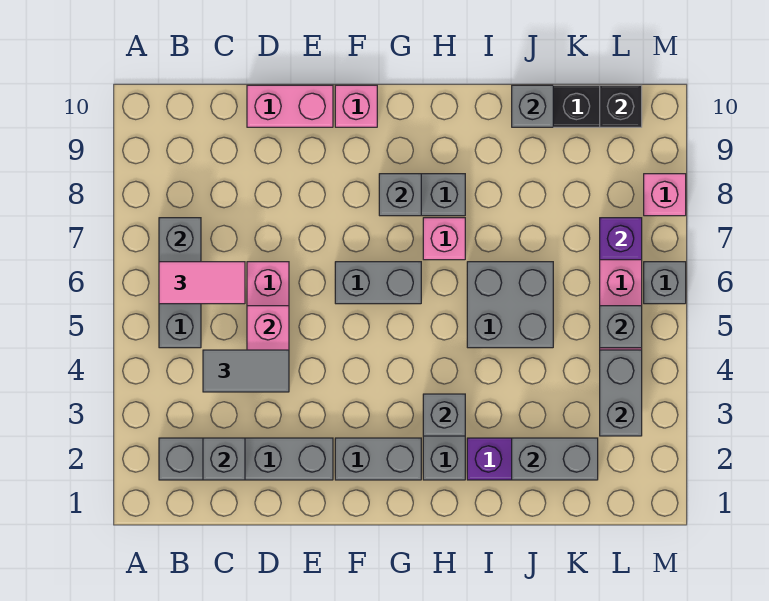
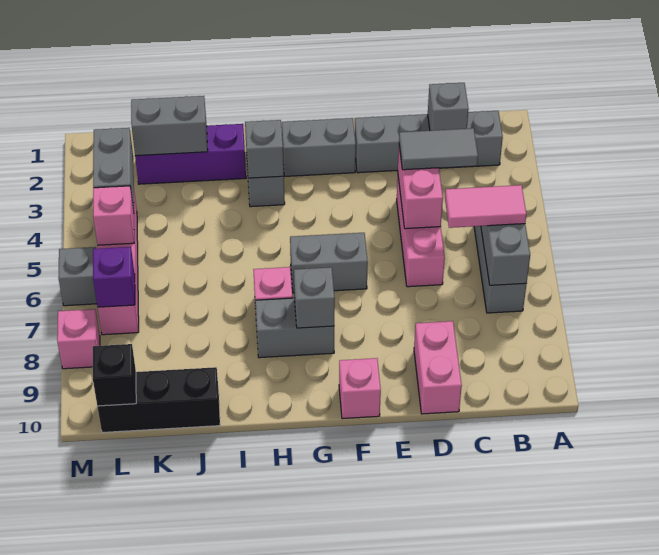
pink brick D10:E10 level 1 -> pink brick D9:D10 level 1
grey brick I5:J6 level 1 -> none
grey brick J10 level 2 -> none
grey brick L5 level 2 -> pink brick L5 level 2

